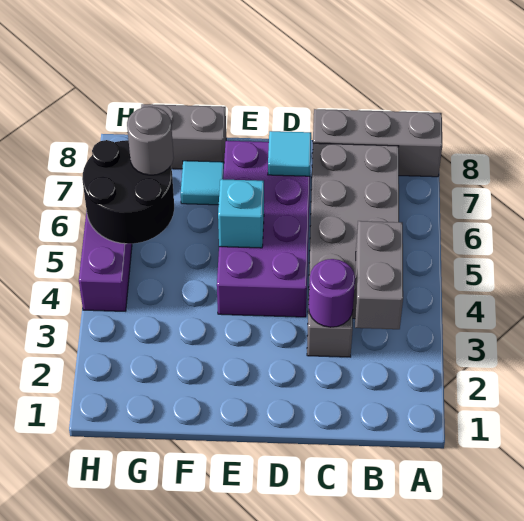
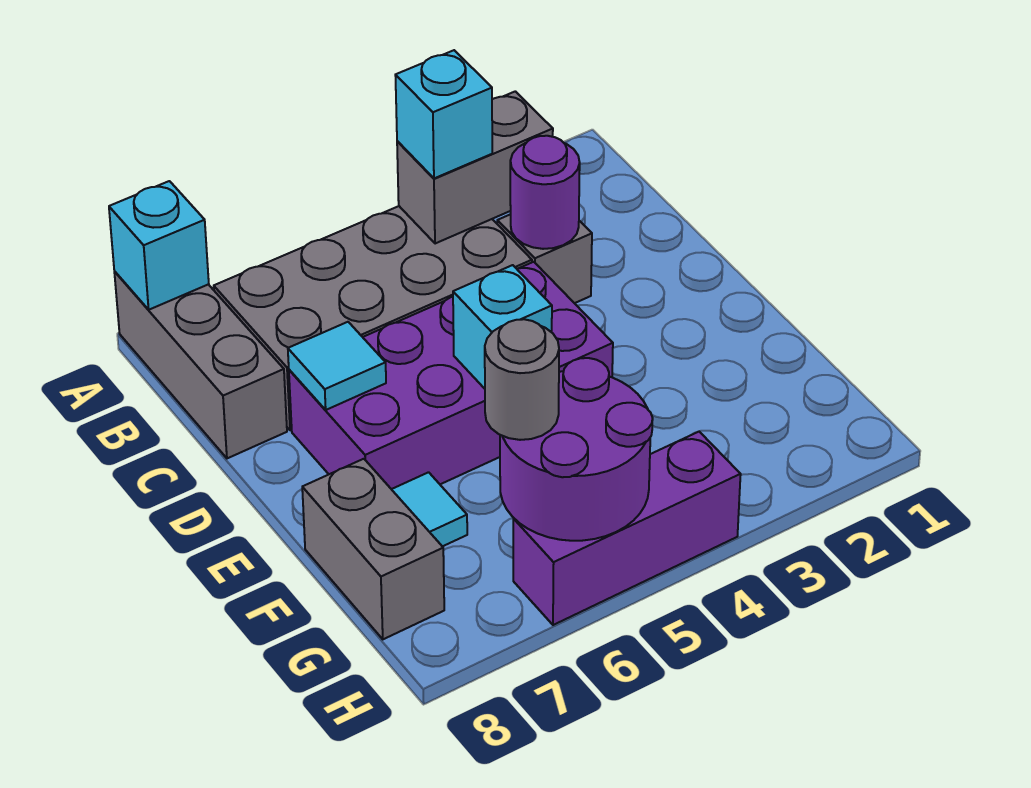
none -> cyan brick A8 level 2
none -> cyan brick B4 level 3
black round brick G5:H6 level 2 -> purple round brick G5:H6 level 2

